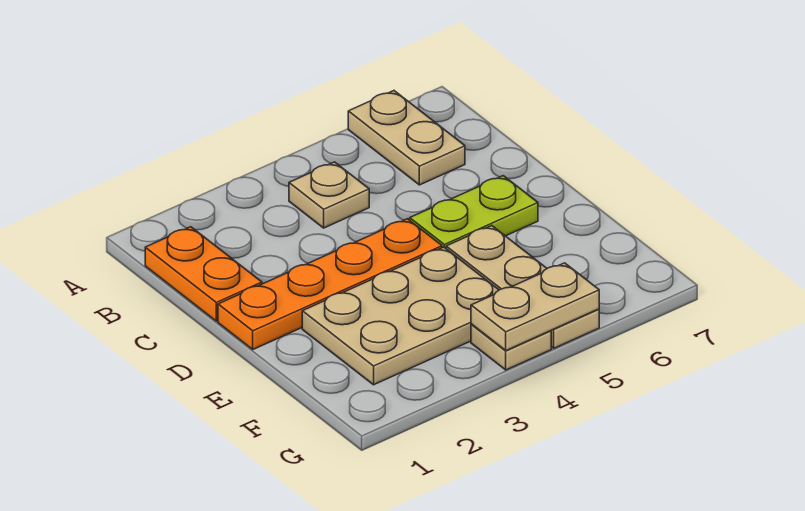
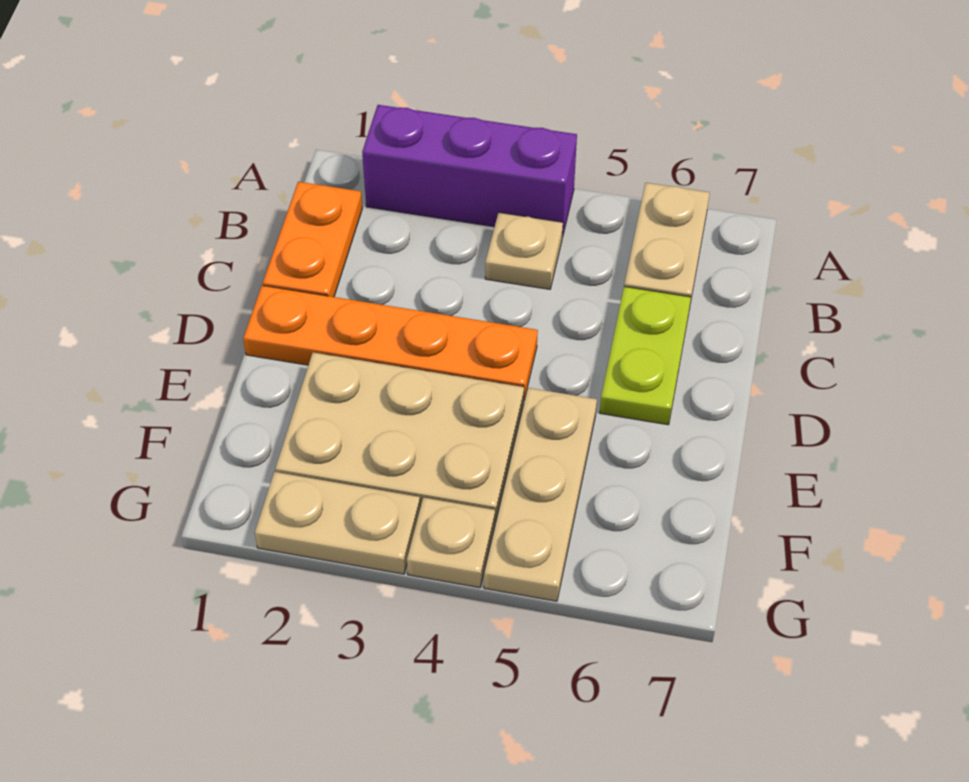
none -> purple brick A2:A4 level 1
lime plate D5:D6 level 1 -> lime plate C6:D6 level 1
tan plate G4:G5 level 2 -> tan plate G2:G3 level 1

